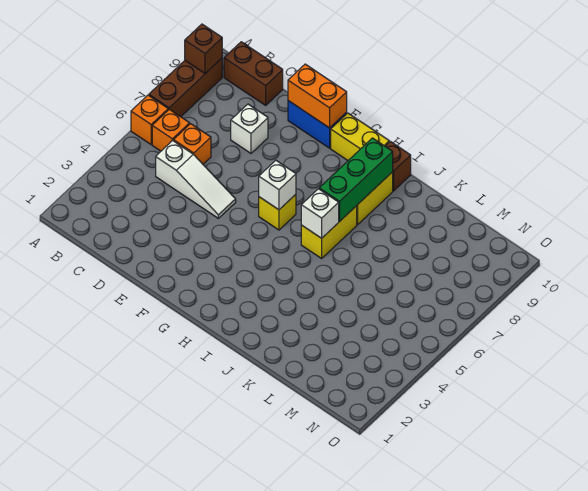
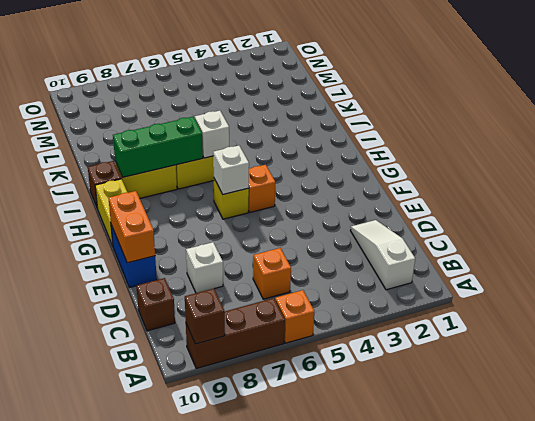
orange brick B6 level 1 -> orange brick G5 level 1
brown brick B10:C10 level 1 -> brown brick C10 level 1
white slope C5:E5 level 1 top C -> white slope B2:D2 level 1 top B

